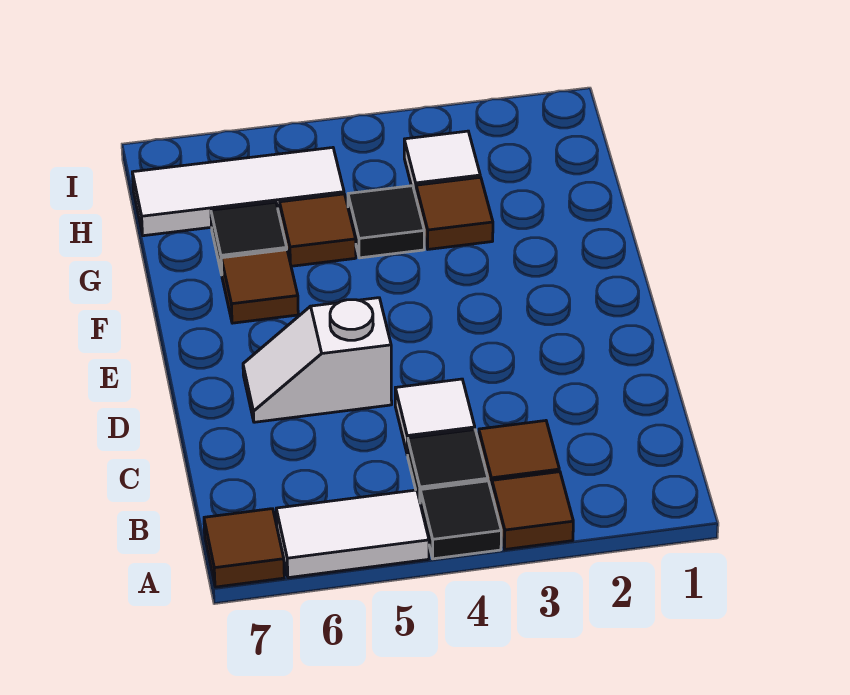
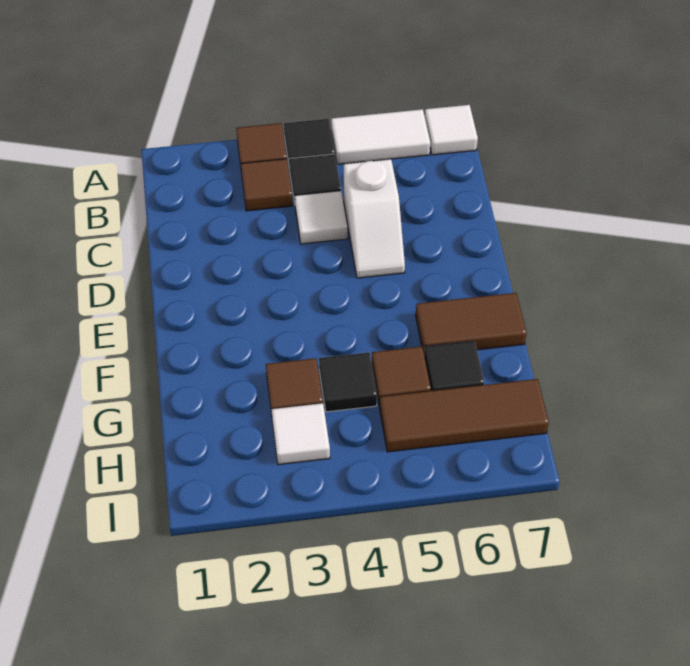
brown tile A7 level 1 -> white tile A7 level 1
white slope D5:D6 level 1 top 5 -> white slope C5:D5 level 1 top C
brown tile F6 level 1 -> brown tile F6:F7 level 1
white tile H5:H7 level 1 -> brown tile H5:H7 level 1

